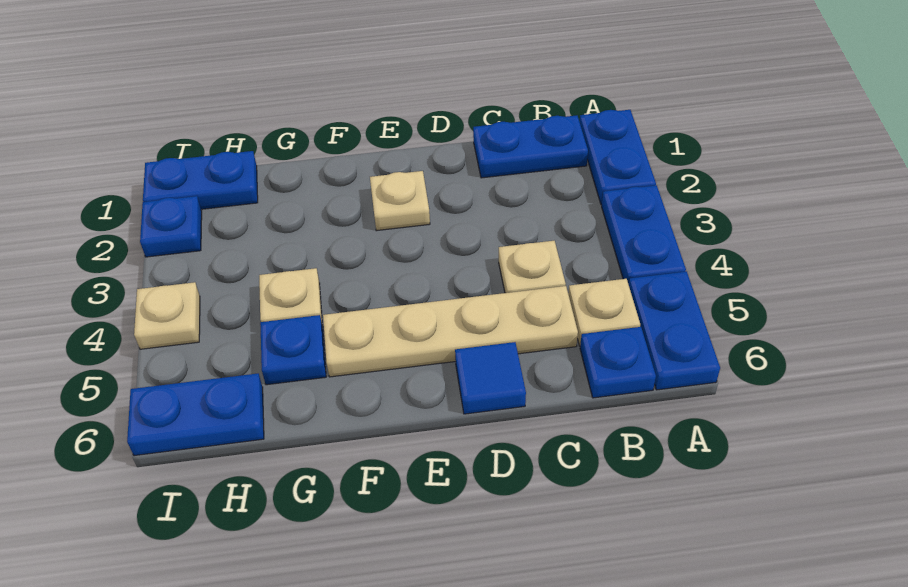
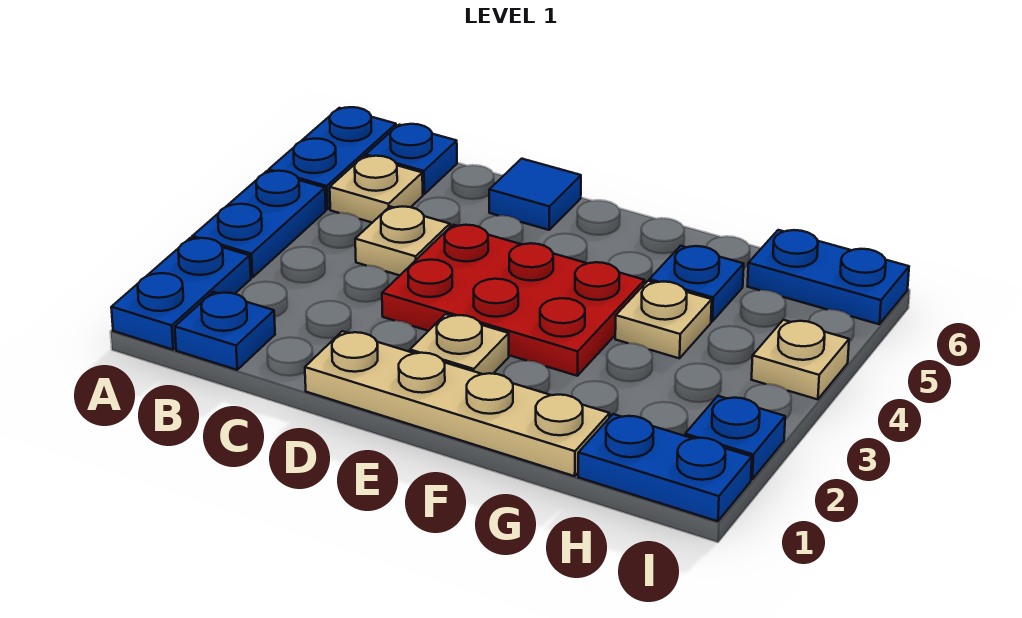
blue plate B1:C1 level 1 -> blue plate B1 level 1
tan plate C5:F5 level 1 -> tan plate D1:G1 level 1
none -> red plate D3:F4 level 1

